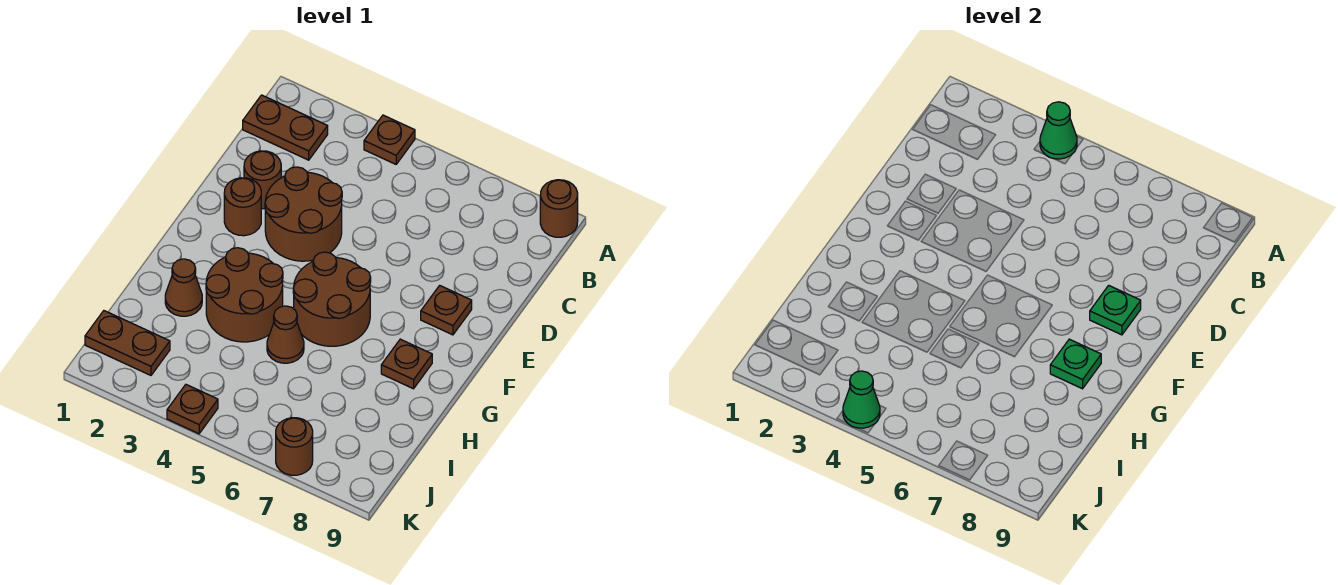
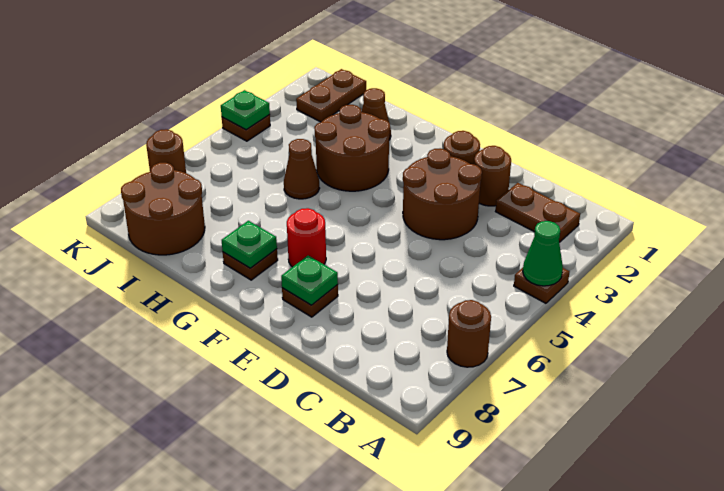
brown round brick A9 level 1 -> brown round brick A7 level 1
brown plate B1:B2 level 1 -> brown plate B2:C2 level 1
brown round brick F5:G6 level 1 -> brown round brick I8:J9 level 1
none -> red round brick F7 level 1
green cone K4 level 2 -> green plate K4 level 2

